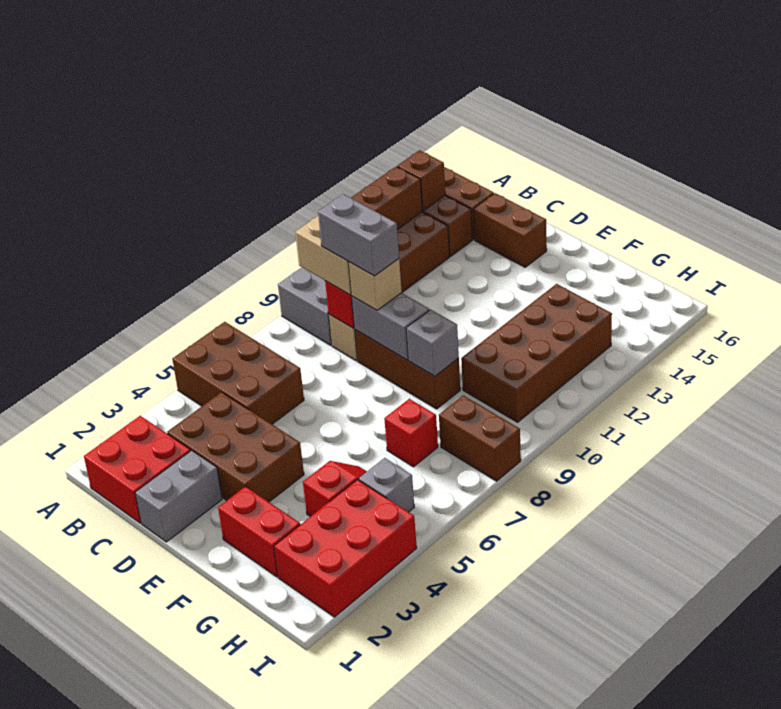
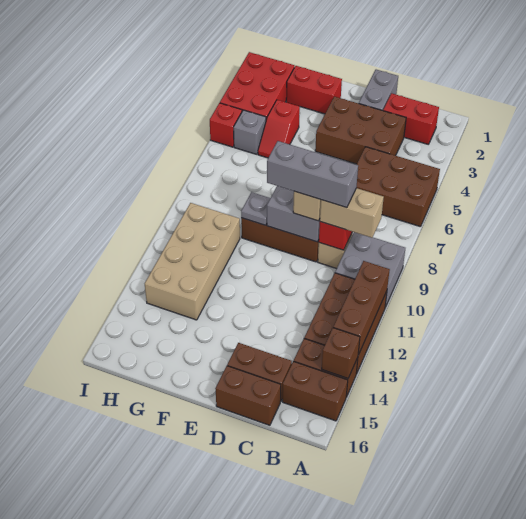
red brick B1:C2 level 1 -> red brick B2:C2 level 1
grey brick C9:D9 level 4 -> grey brick C9:E9 level 4
grey brick F9 level 2 -> grey plate F9 level 2
red brick G7 level 1 -> red brick I5 level 1
brown brick G10:H13 level 1 -> tan brick G10:H13 level 1
brown brick H8:I8 level 1 -> brown brick C16:D16 level 1

